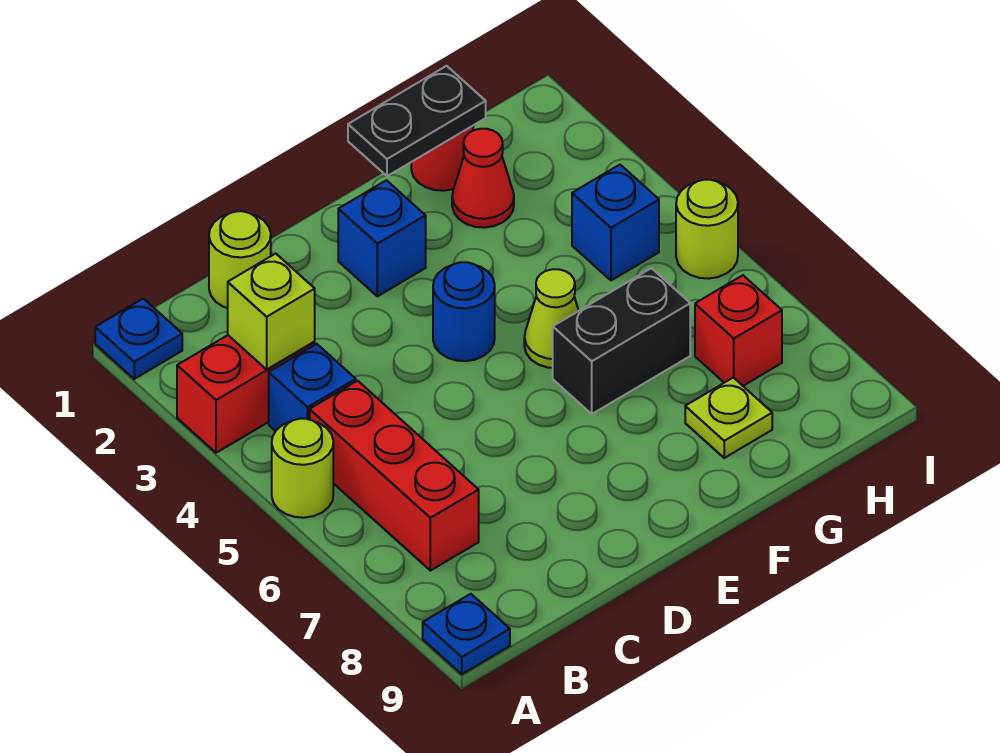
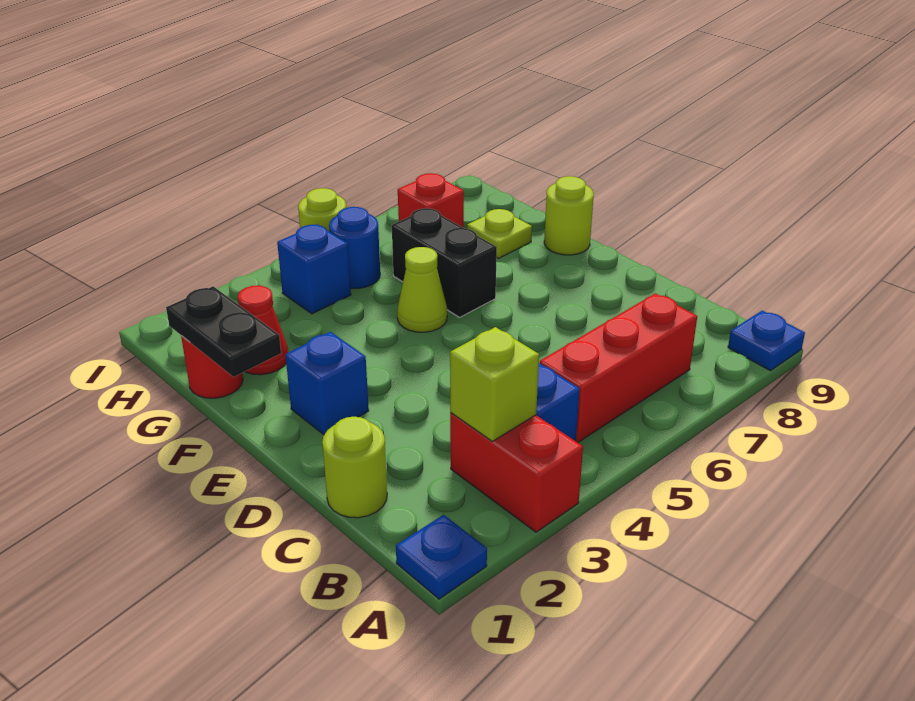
lime round brick A5 level 1 -> lime round brick F9 level 1
blue round brick E4 level 1 -> blue round brick H5 level 1

